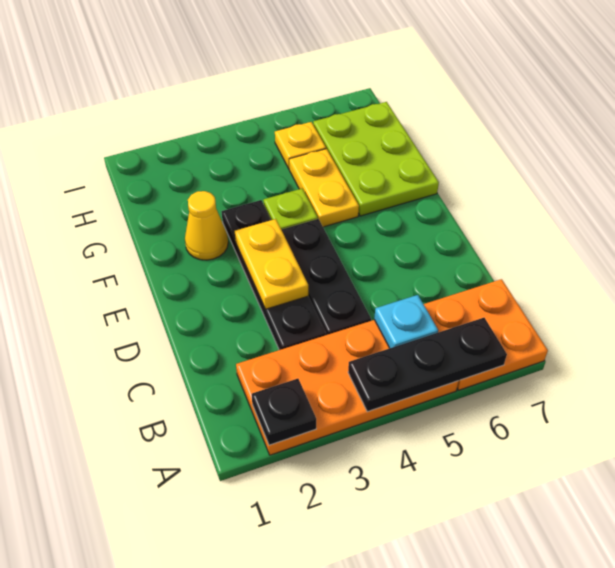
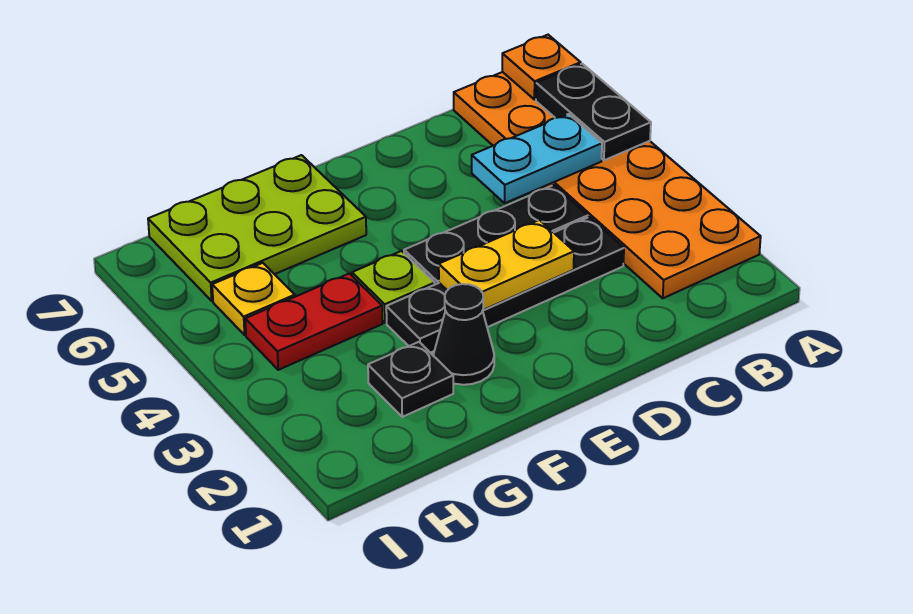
black plate A2 level 2 -> black plate G2 level 1
black plate A4:A6 level 2 -> black plate A5:A6 level 2
none -> orange plate A7 level 2
cyan plate B5 level 2 -> cyan plate B5:C5 level 2
yellow cone F2 level 1 -> black cone F2 level 1
yellow plate F5:G5 level 1 -> none
none -> red plate G4:H4 level 1

